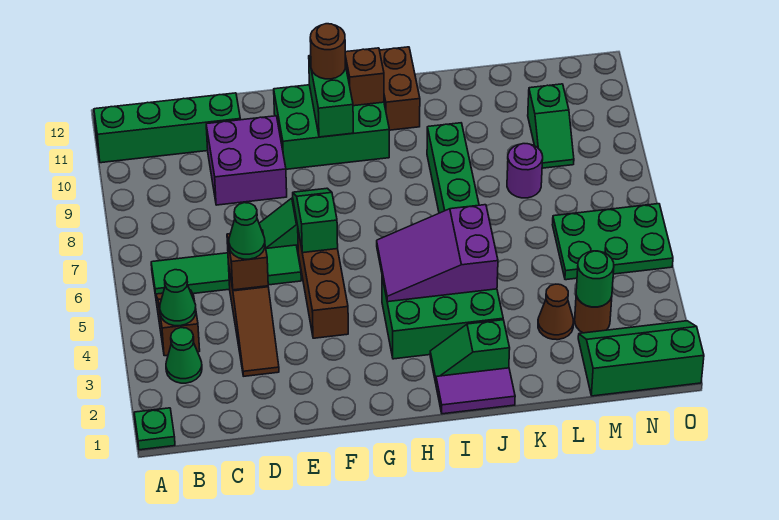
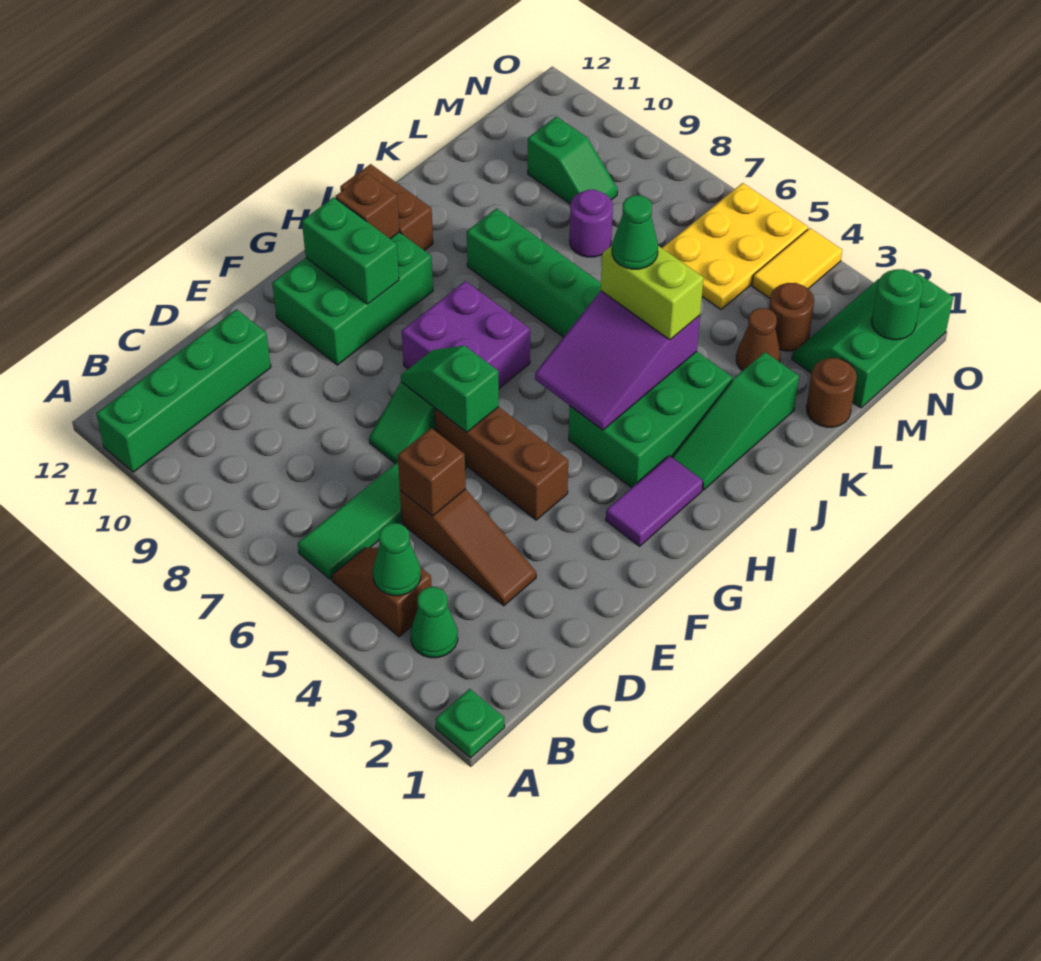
green cone D5 level 3 -> green cone J5 level 4
purple brick D9:E10 level 1 -> purple brick G7:H8 level 1
brown round brick G11 level 3 -> brown round brick L1 level 1
purple tile I1:J1 level 1 -> purple tile G2:H2 level 1
green slope I2:J2 level 1 top J -> green slope I2:K2 level 1 top K
none -> lime brick J4:J5 level 3
green round brick M3 level 2 -> green round brick N1 level 2
green plate M5:O6 level 1 -> yellow plate M5:O6 level 1
none -> yellow tile N4:O4 level 1

